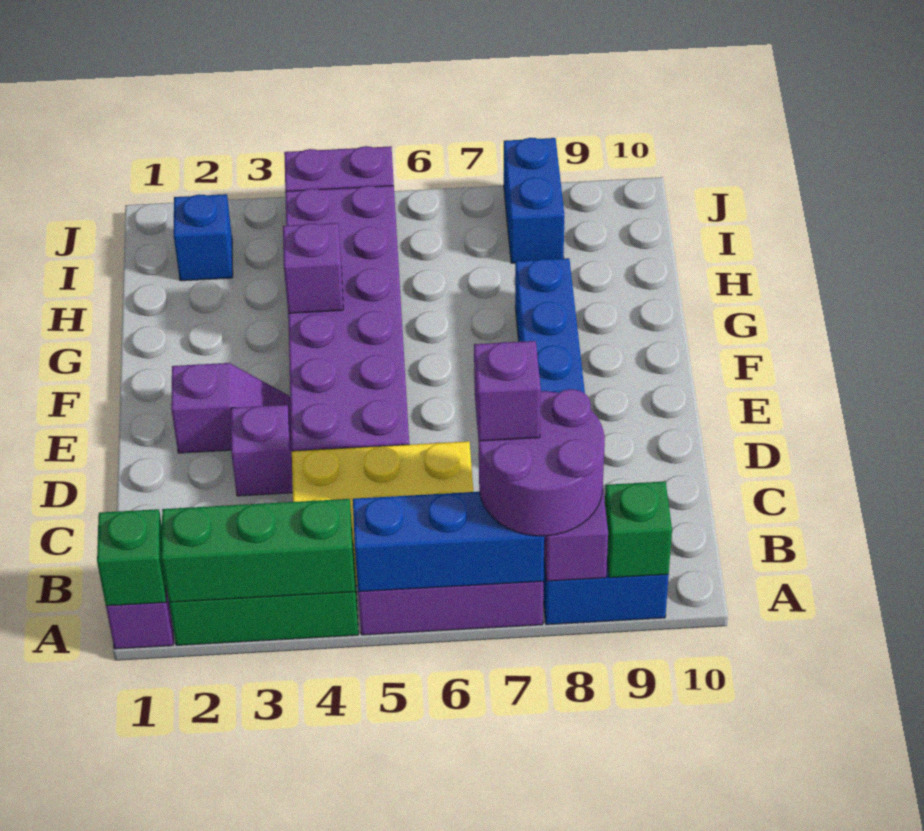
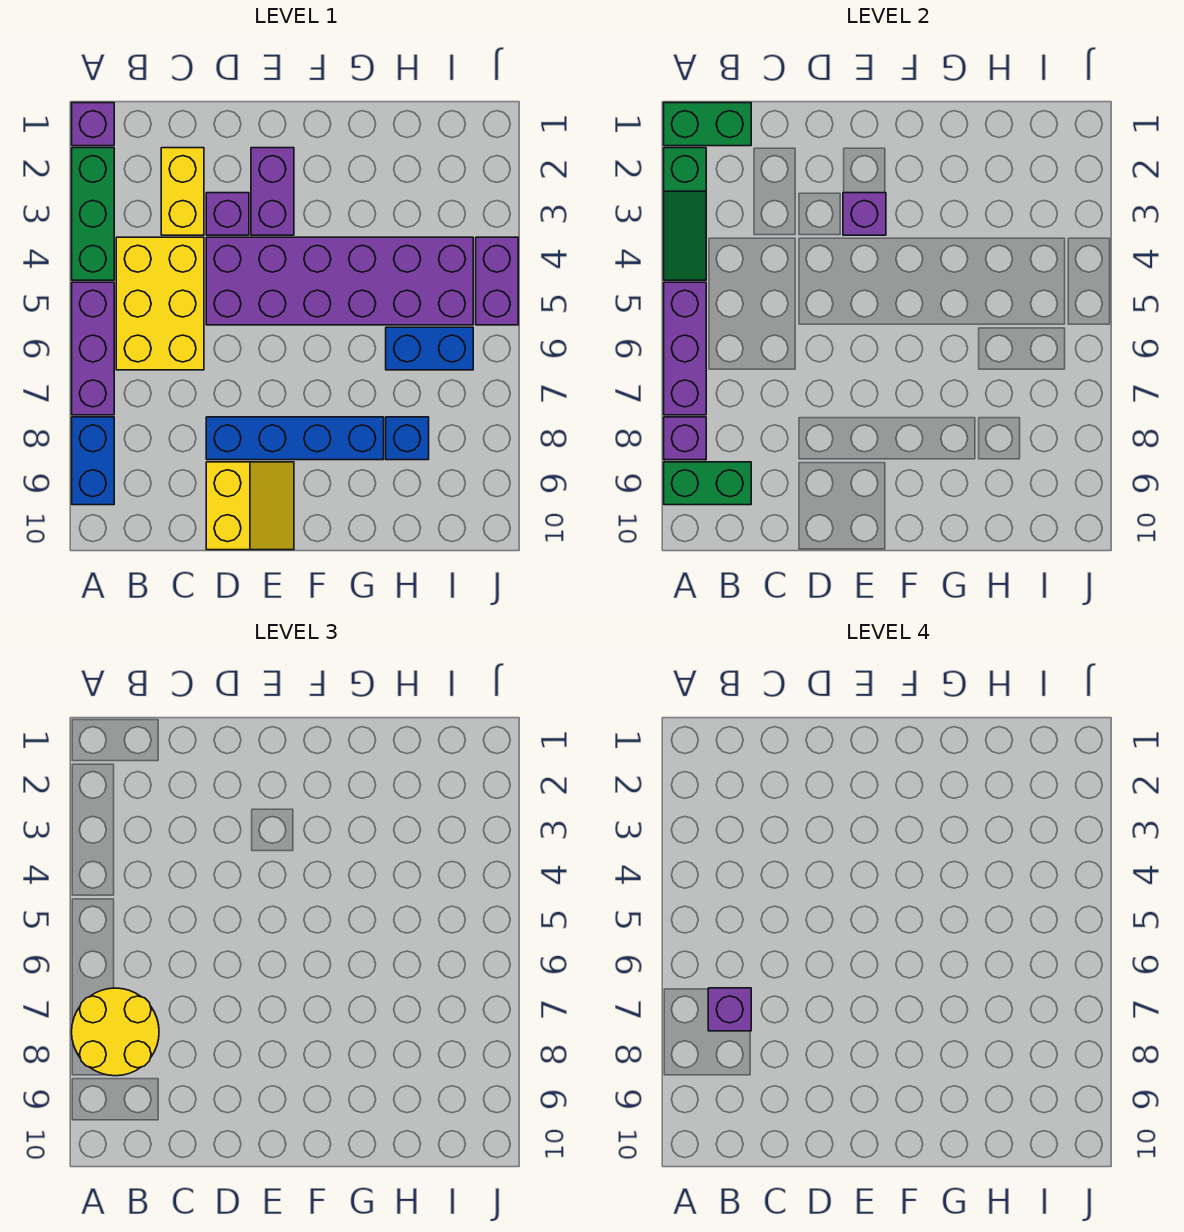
green brick A1 level 2 -> green brick A1:B1 level 2
green brick A2:A4 level 2 -> green slope A2:A4 level 2 top 2
blue brick A5:A7 level 2 -> purple brick A5:A7 level 2
purple round brick A7:B8 level 3 -> yellow round brick A7:B8 level 3
green brick A9 level 2 -> green brick A9:B9 level 2
none -> yellow brick C2:C3 level 1
none -> yellow slope D9:E10 level 1 top D
purple slope E2:E3 level 1 top 2 -> purple brick E2:E3 level 1
purple brick G4 level 2 -> purple brick E3 level 2
blue brick I2 level 1 -> blue brick H8 level 1
blue brick I8:J8 level 1 -> blue brick H6:I6 level 1

